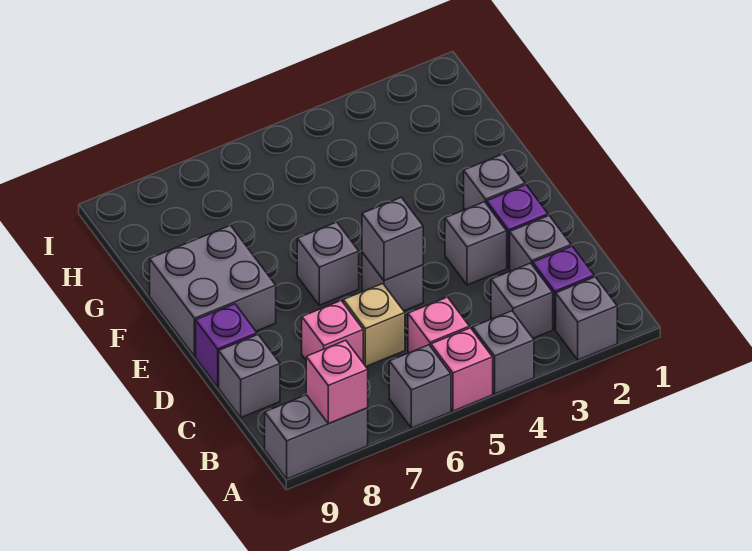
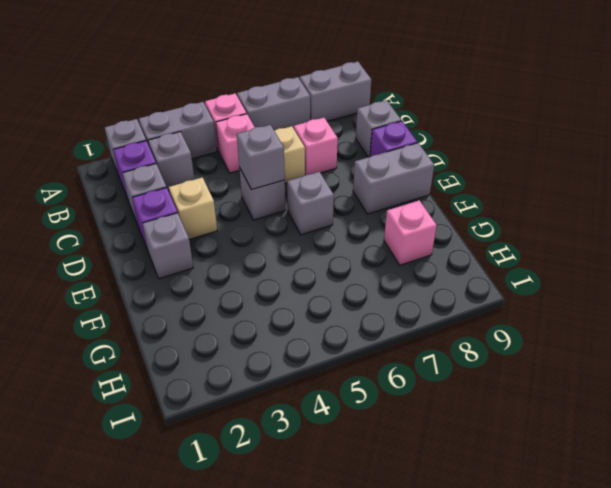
grey brick A4 level 1 -> grey brick A3:A4 level 1
grey brick A6 level 1 -> grey brick A6:A7 level 1
pink brick A8 level 2 -> pink brick G8 level 1
grey brick D3 level 1 -> tan brick D3 level 1
grey brick E8:F9 level 1 -> grey brick E8:E9 level 1

